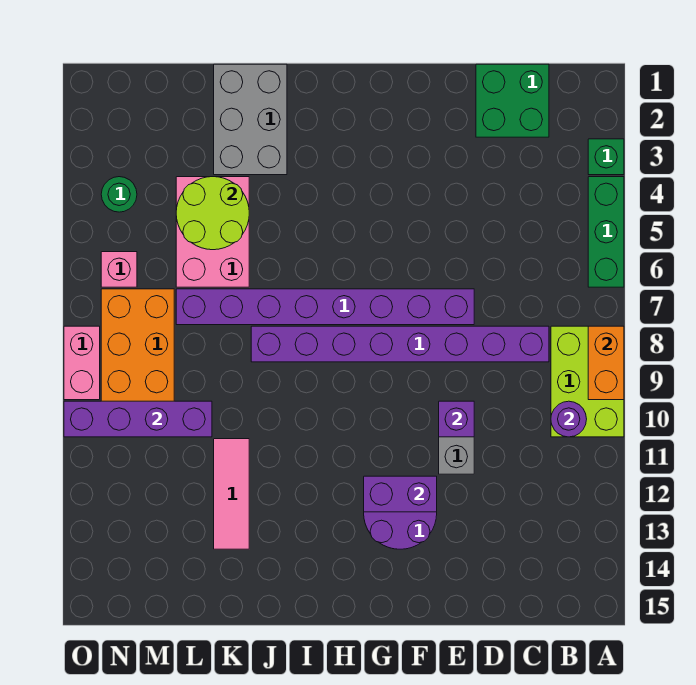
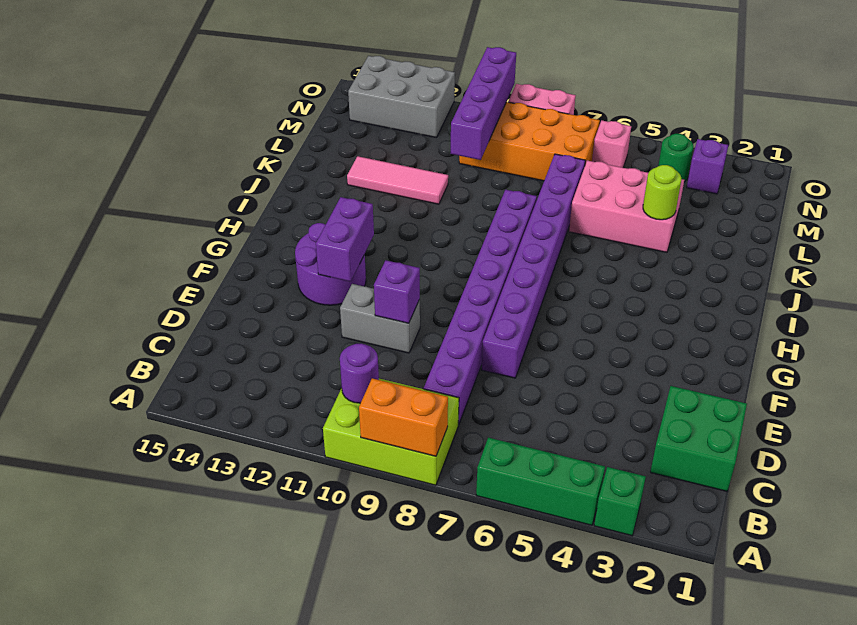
grey brick J1:K3 level 1 -> grey brick N12:O14 level 1
lime round brick K4:L5 level 2 -> lime round brick K4 level 2
none -> purple brick N3 level 1

